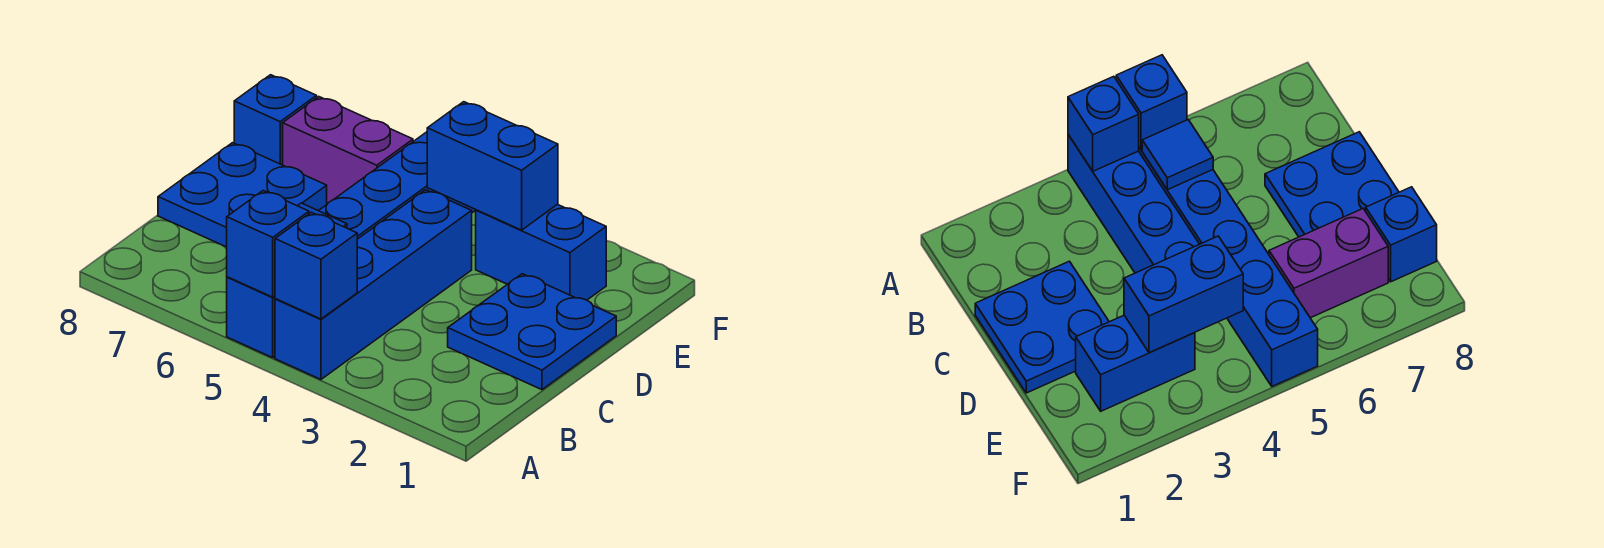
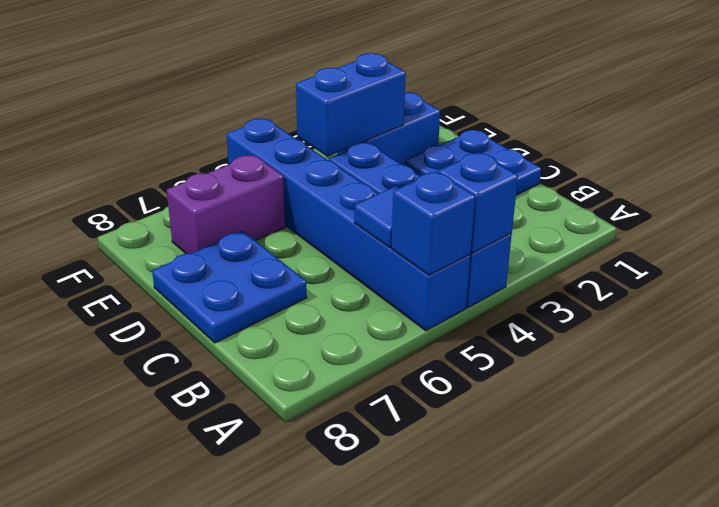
blue brick E8 level 1 -> none

